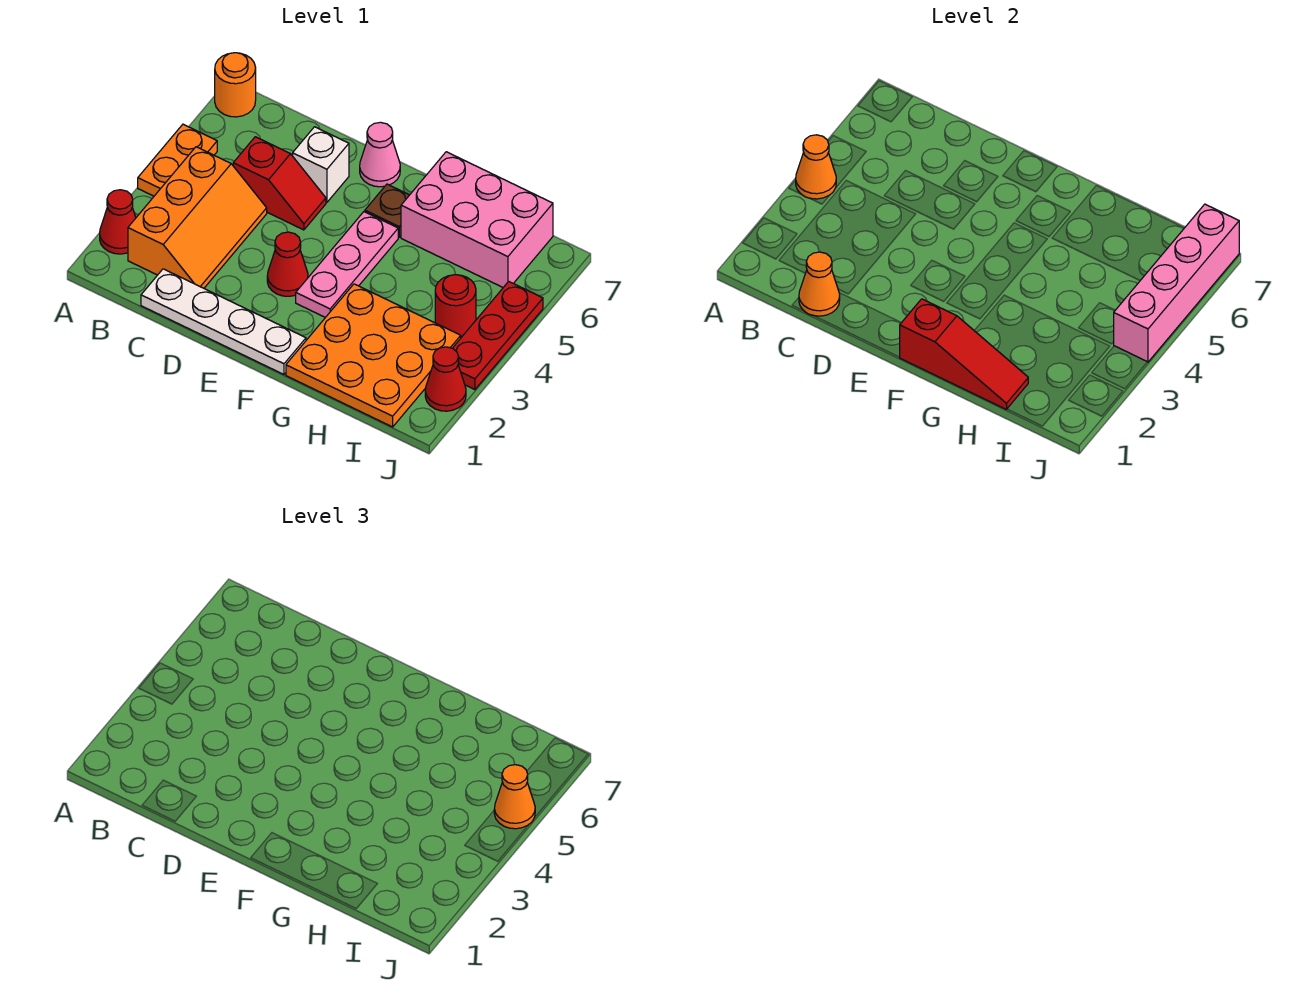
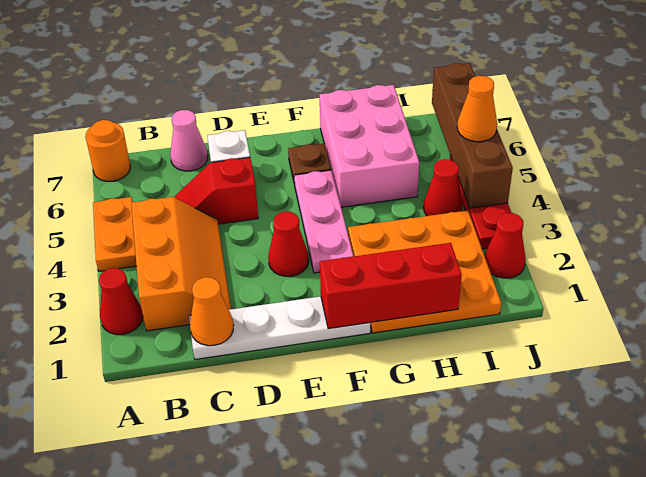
orange cone A4 level 2 -> none
red slope C5:D5 level 1 top C -> red slope C5:D5 level 1 top D
pink cone E7 level 1 -> pink cone C7 level 1
red slope F1:H1 level 2 top F -> red brick F1:H1 level 2
pink brick G6:I7 level 1 -> pink brick G5:H7 level 1
red round brick I4 level 1 -> red cone I4 level 1
pink brick J4:J7 level 2 -> brown brick J4:J7 level 2

